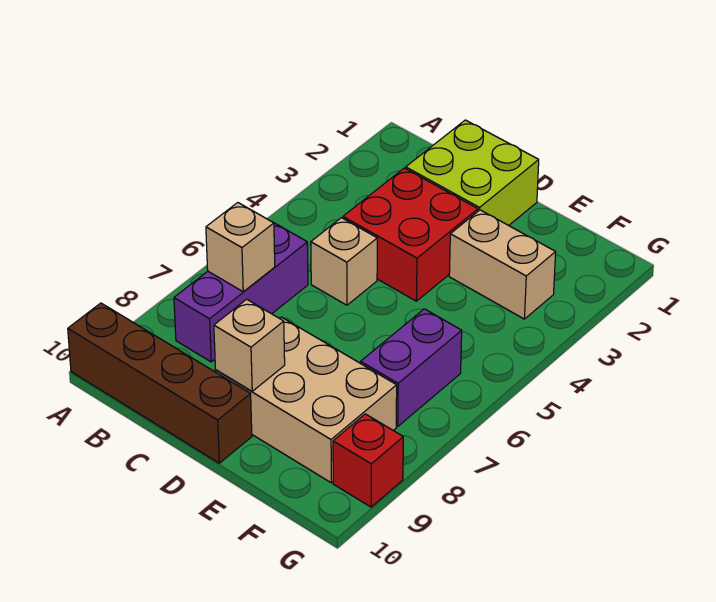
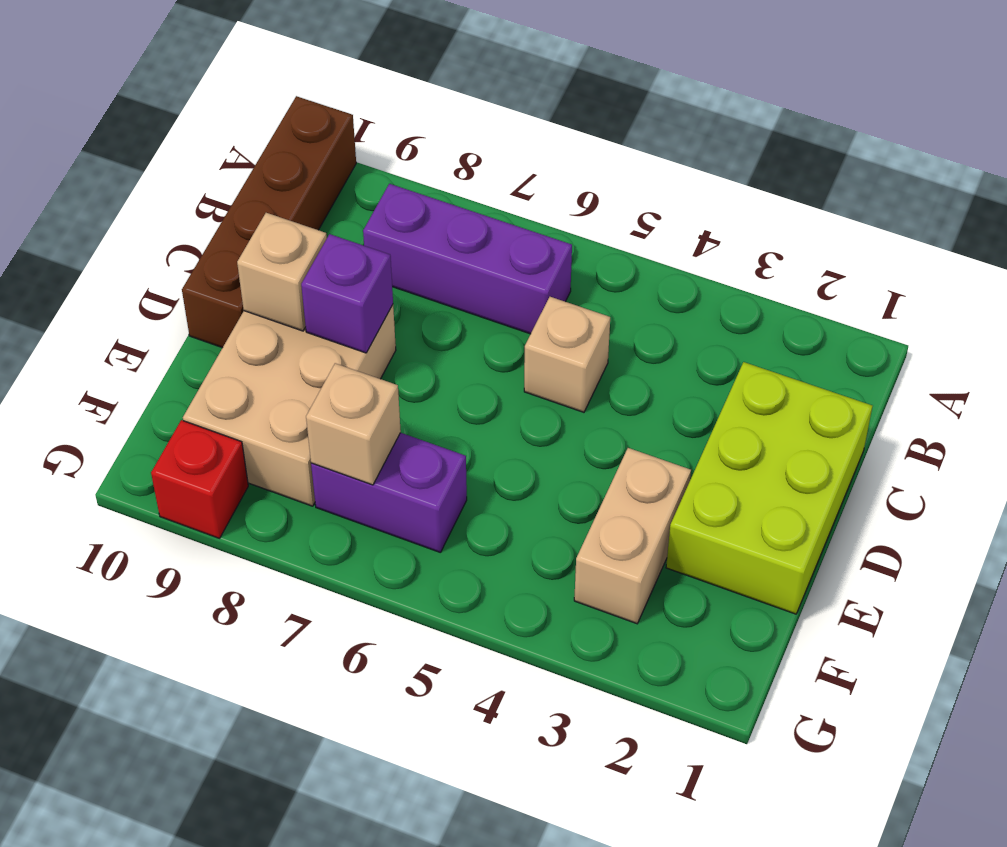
tan brick B7 level 2 -> tan brick F7 level 2
lime brick C1:D2 level 1 -> lime brick C1:E2 level 1
red brick C3:D4 level 1 -> none
none -> purple brick D8 level 2

